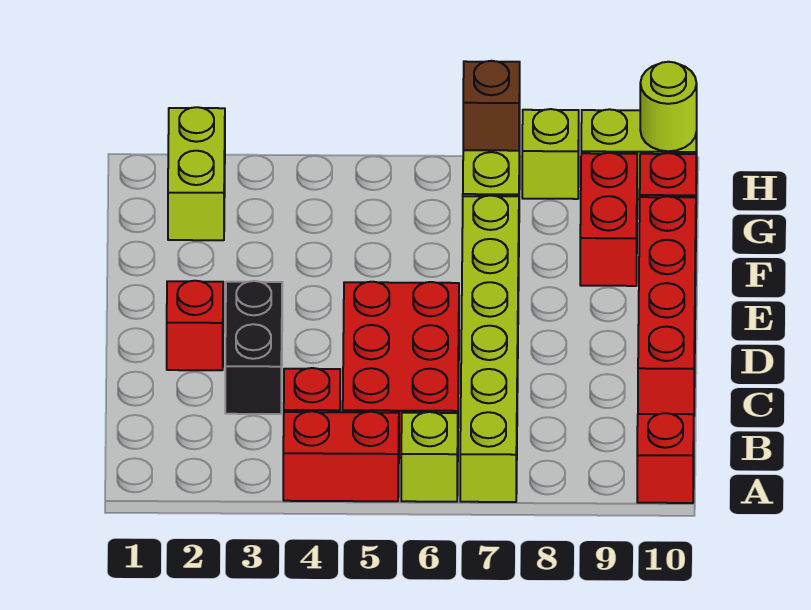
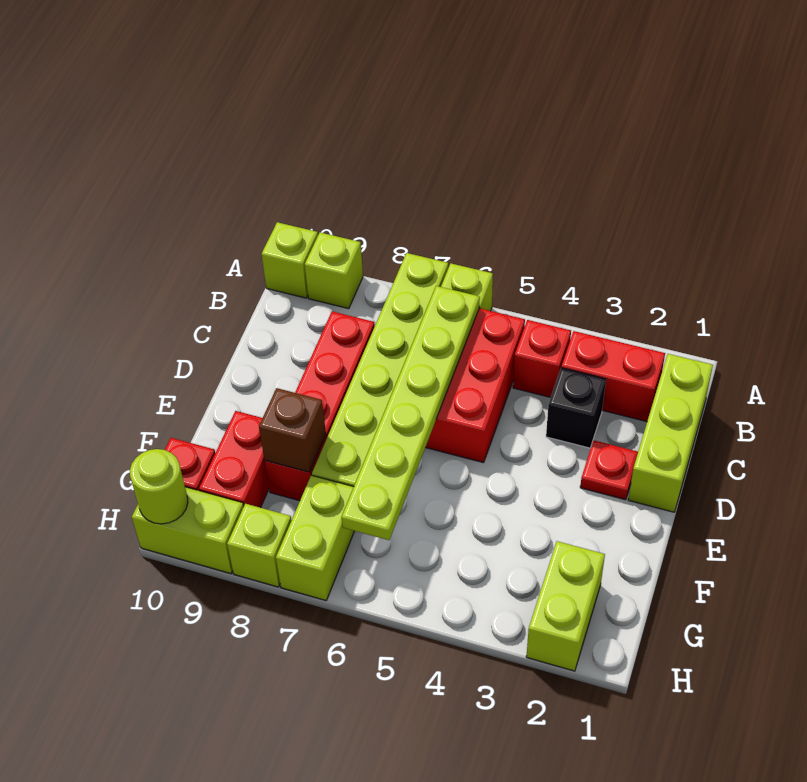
red brick A4:A5 level 1 -> red brick B2:B3 level 1
none -> lime brick A9 level 1
red brick A10 level 1 -> lime brick A10 level 1
none -> lime brick B1:D1 level 1
none -> lime plate B6:G6 level 2
black brick C3:D3 level 1 -> black brick C3 level 1
red brick C10:F10 level 1 -> red brick C8:F8 level 1
red brick D2 level 1 -> red plate D2 level 1
brown brick H7 level 2 -> brown brick F8 level 2

